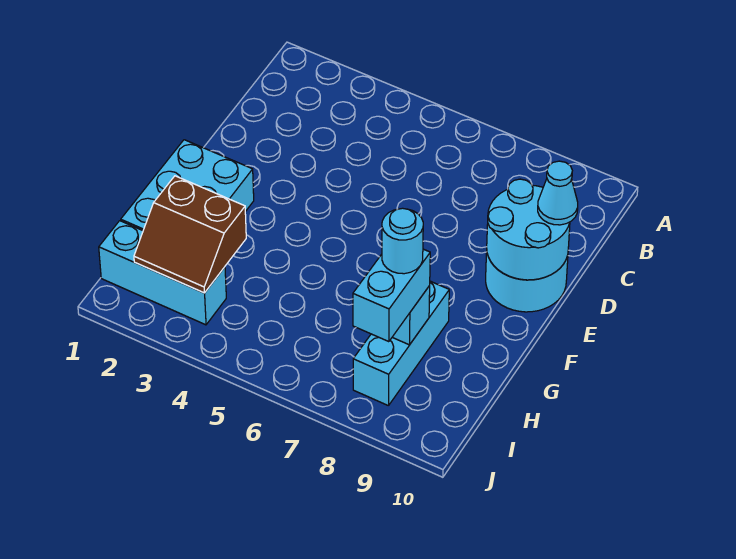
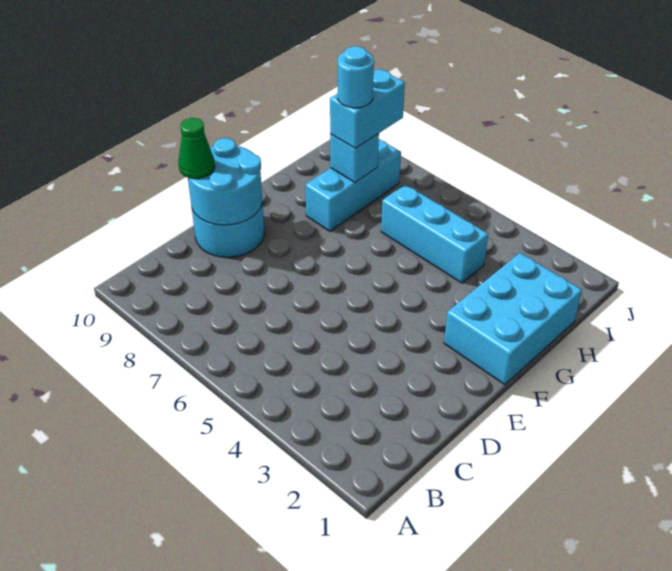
cyan cone D10 level 3 -> green cone D10 level 3
brown slope H2:I3 level 2 top H -> none
cyan brick I1:I3 level 1 -> cyan brick H4:H6 level 1

